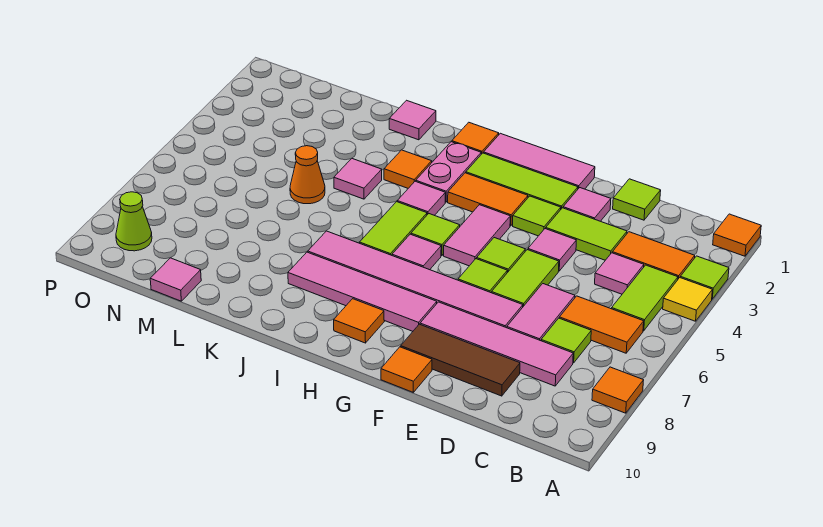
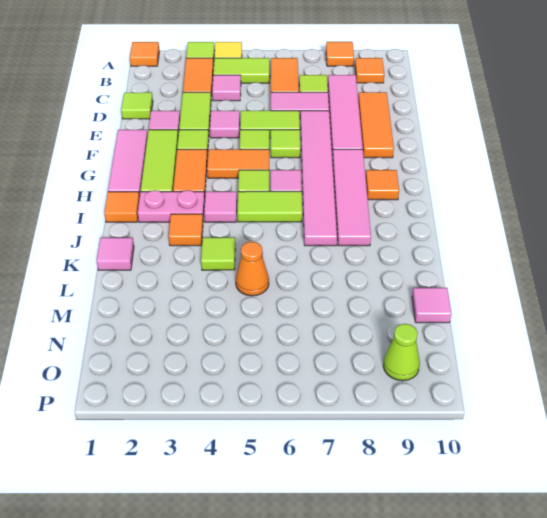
brown tile D9:F9 level 1 -> orange tile D9:F9 level 1
orange tile F10 level 1 -> orange tile B9 level 1
pink tile G4:G5 level 1 -> orange tile G4:G5 level 1
pink tile K4 level 1 -> lime tile K4 level 1

